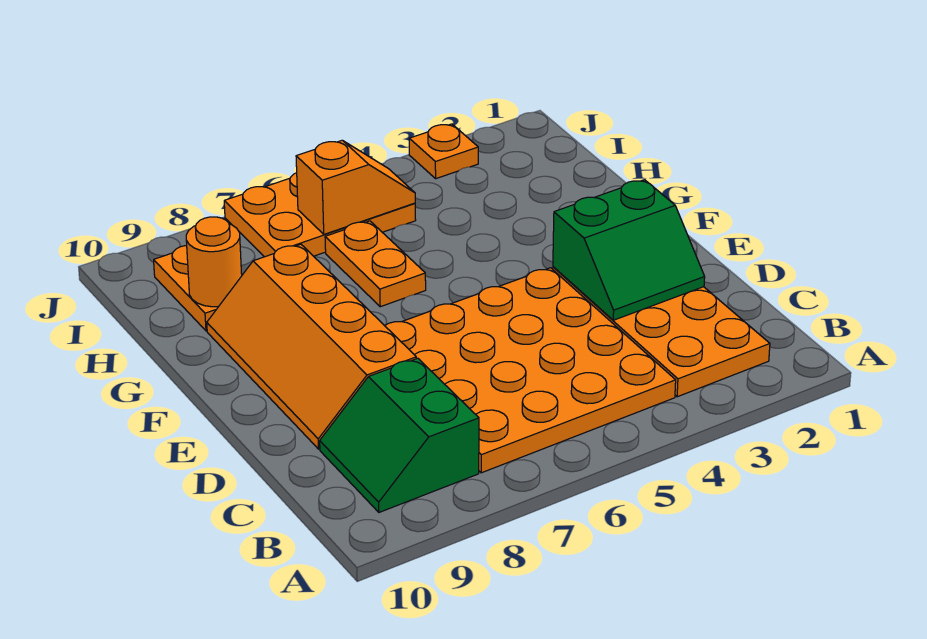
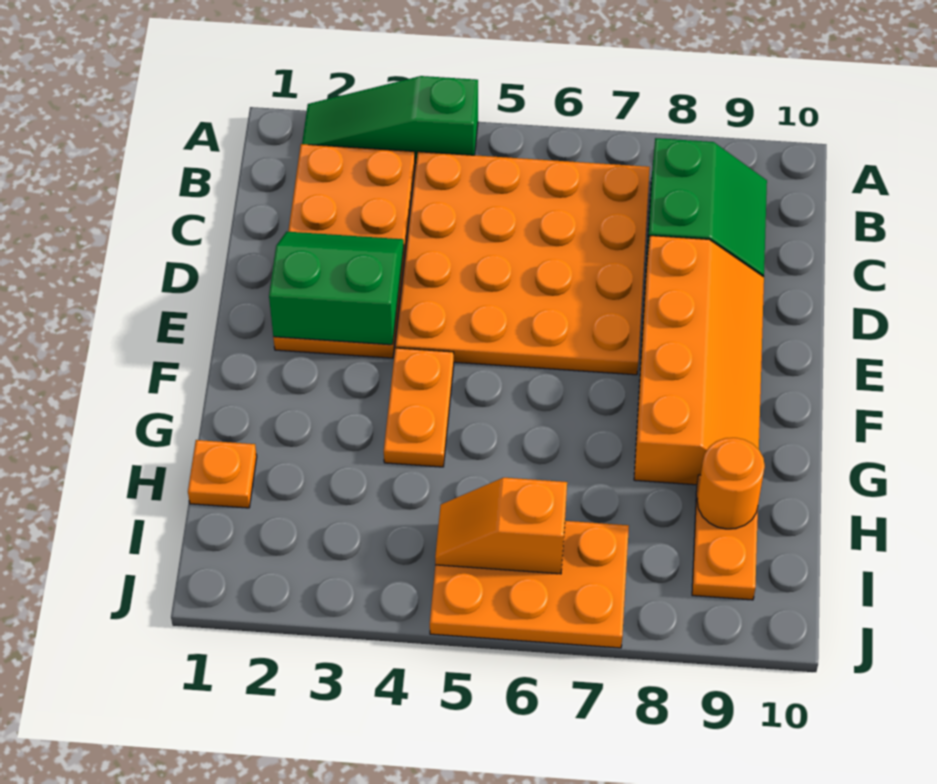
none -> green slope A2:A4 level 1 top 4
orange plate G6:H6 level 1 -> orange plate F4:G4 level 1
orange plate J3 level 1 -> orange plate H1 level 1

